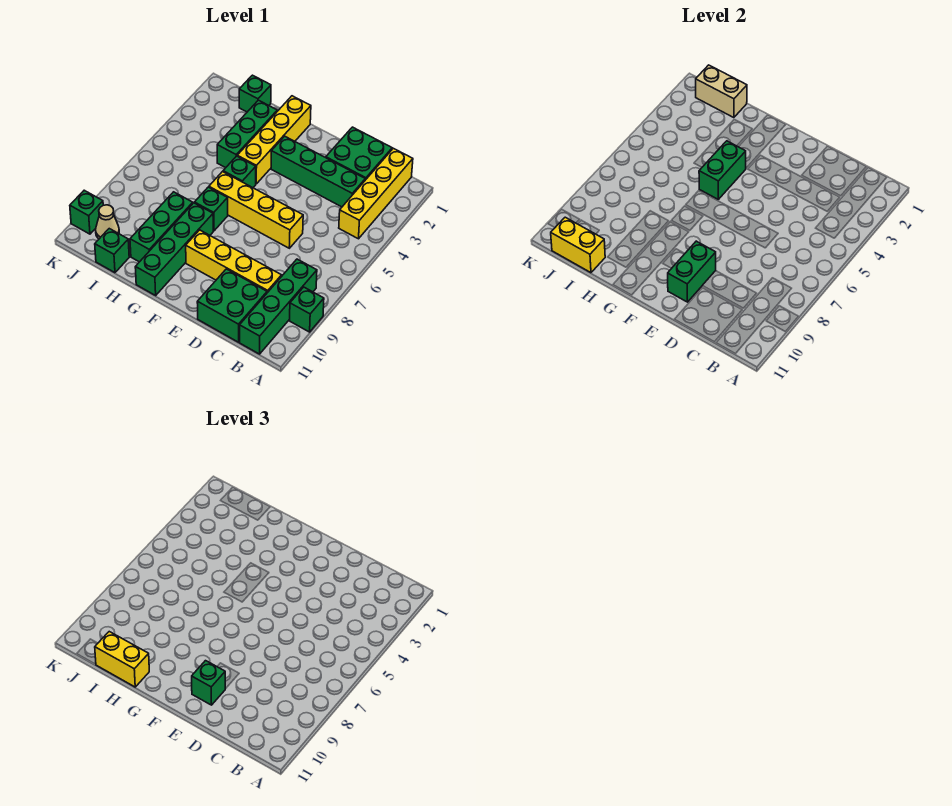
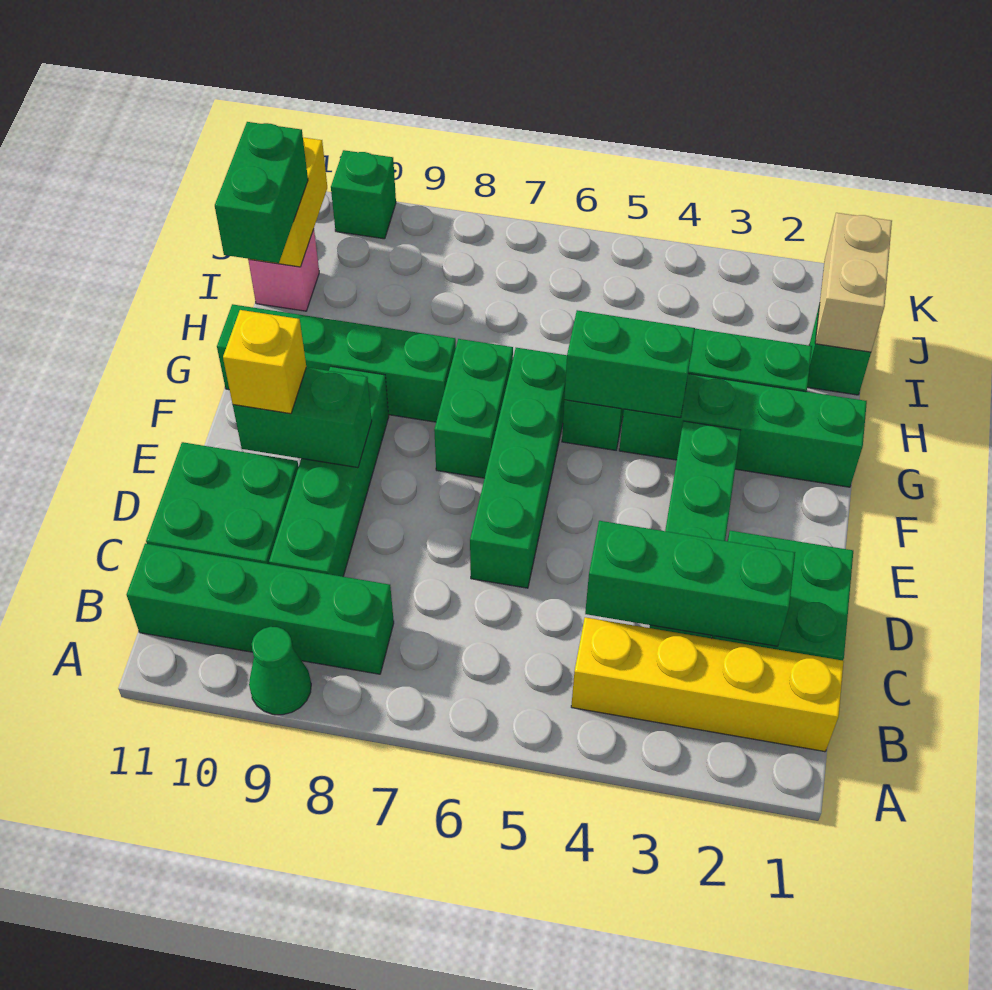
green brick A9 level 1 -> green cone A9 level 1
yellow brick C9:F9 level 1 -> green brick C9:F9 level 1
yellow brick D6:G6 level 1 -> green brick D6:G6 level 1
green brick E10 level 3 -> yellow brick E10 level 3
yellow brick G1:G4 level 1 -> green brick G1:G4 level 1
green brick G7 level 1 -> green brick F7:G7 level 1
green brick H8:H10 level 1 -> green brick C2:C4 level 2
yellow brick H11:I11 level 3 -> green brick H11:I11 level 3
green brick I11 level 1 -> pink brick I11 level 1
tan cone J10 level 1 -> none

